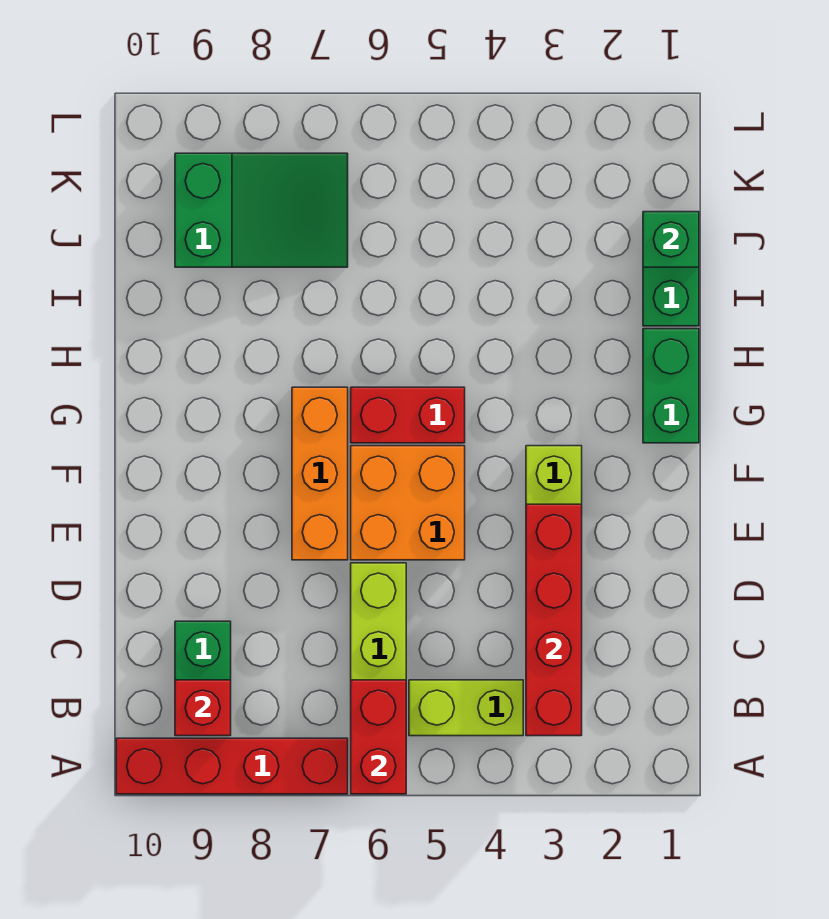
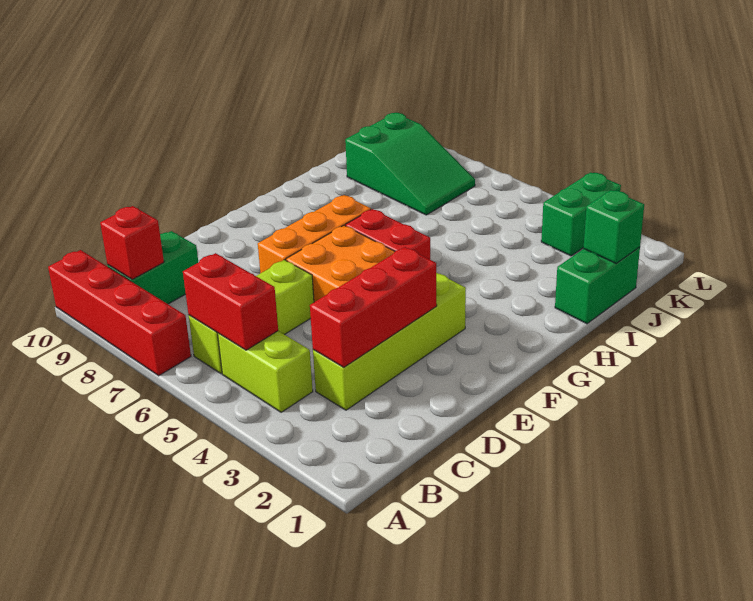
red brick A6:B6 level 2 -> red brick B5:B6 level 2
red brick B3:E3 level 2 -> red brick C3:E3 level 2
green brick G1:H1 level 1 -> green brick K3:L3 level 1

